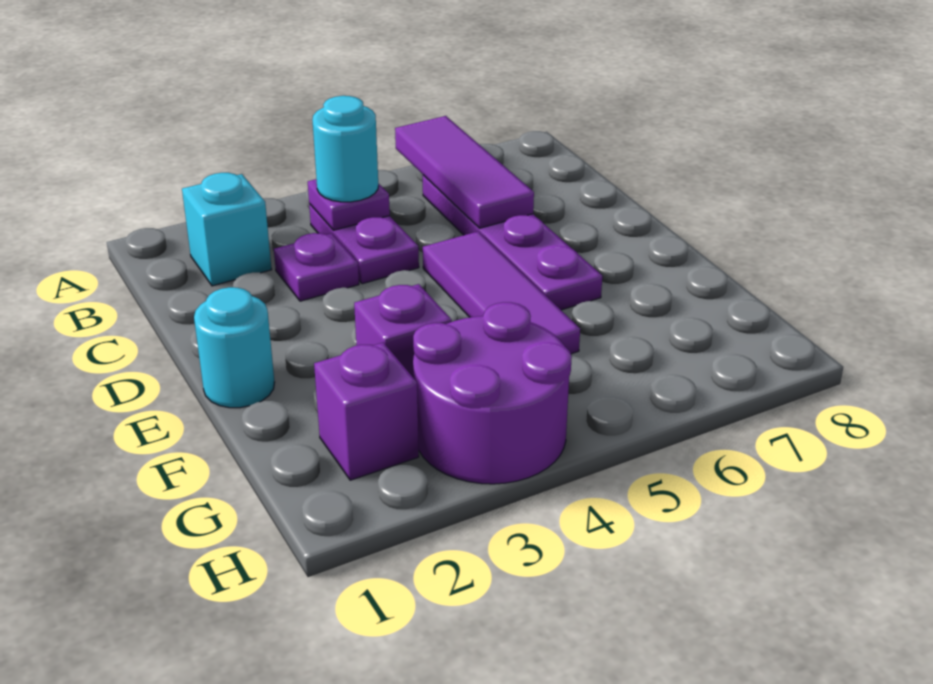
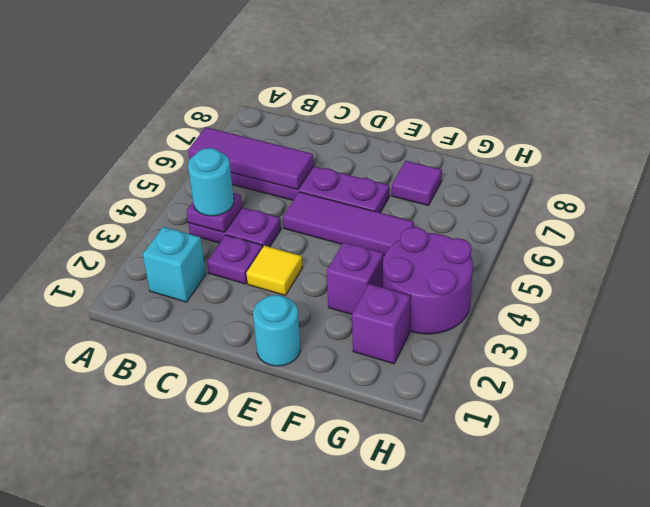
none -> yellow tile D3 level 1
none -> purple tile F7 level 1

